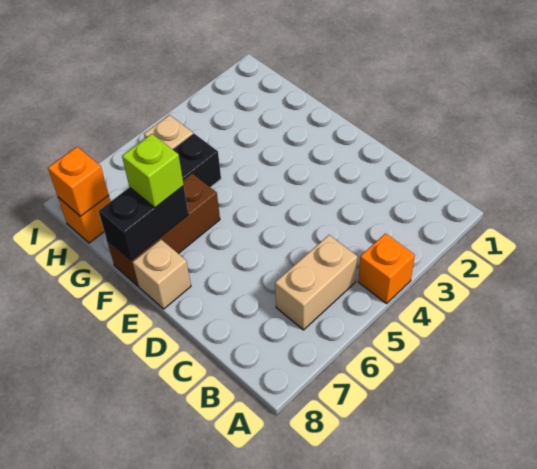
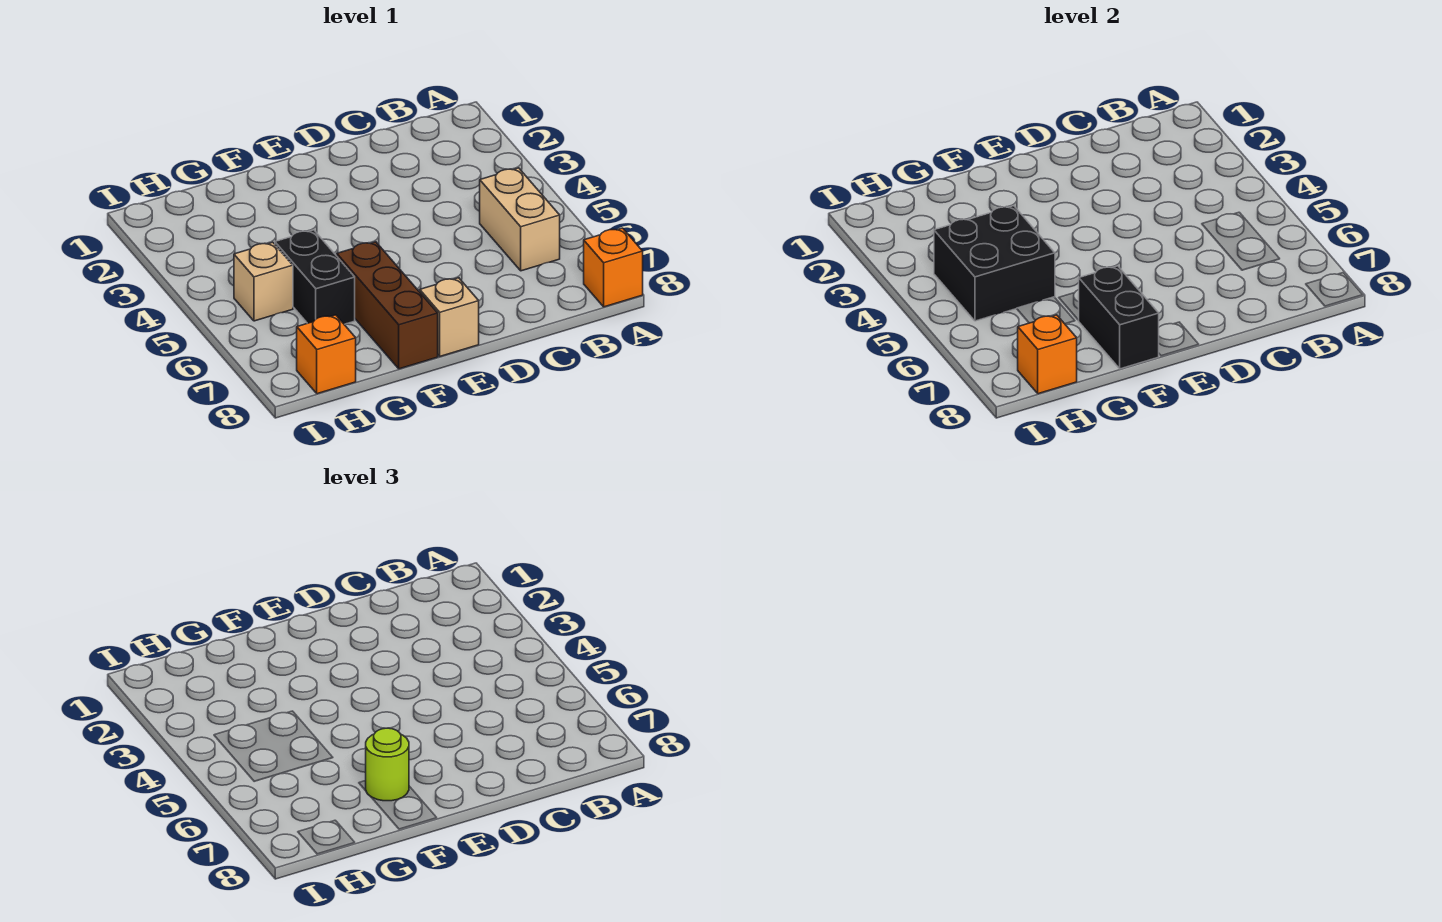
orange brick A4 level 1 -> orange brick A8 level 1
lime brick F7 level 3 -> lime round brick F7 level 3
none -> black brick G4:H5 level 2

